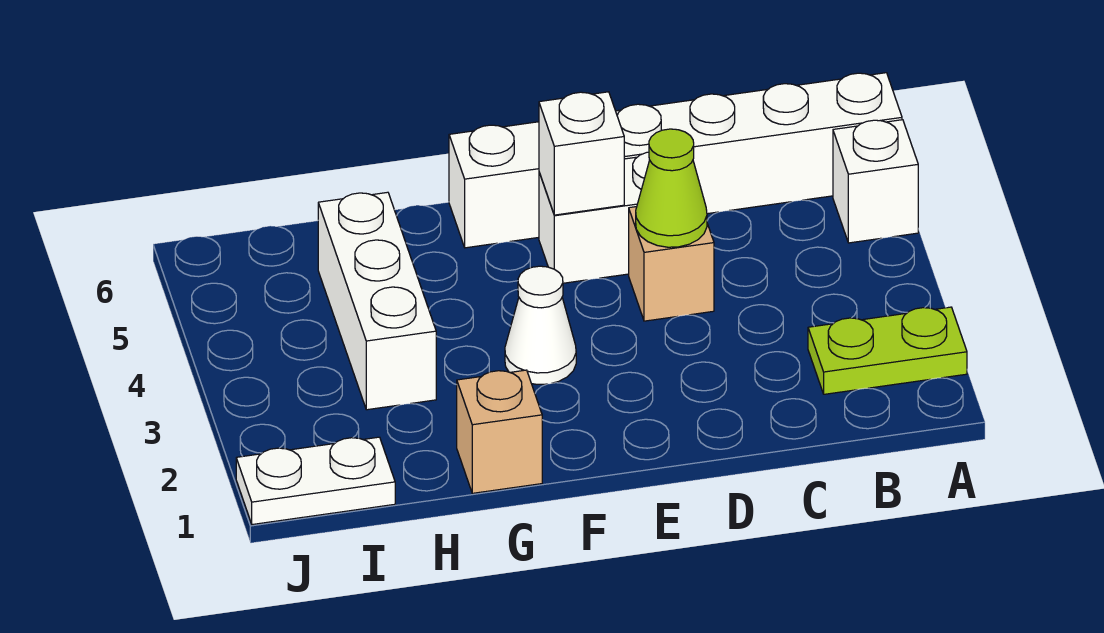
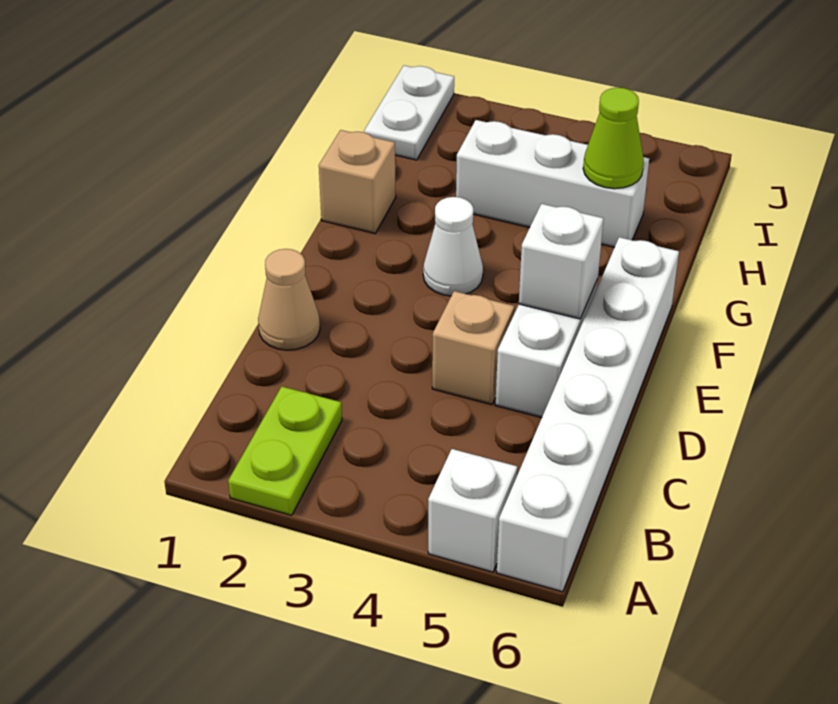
none -> tan cone D1 level 1
lime cone D4 level 2 -> lime cone H5 level 2

